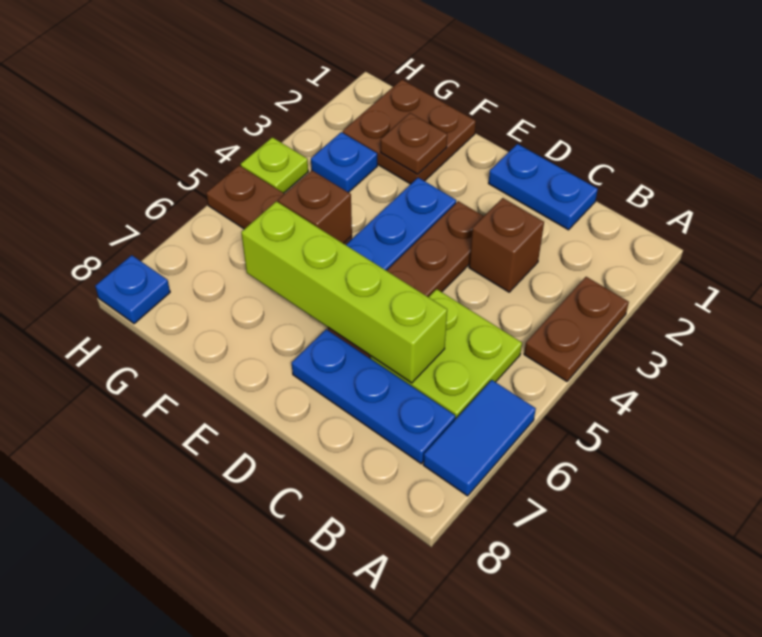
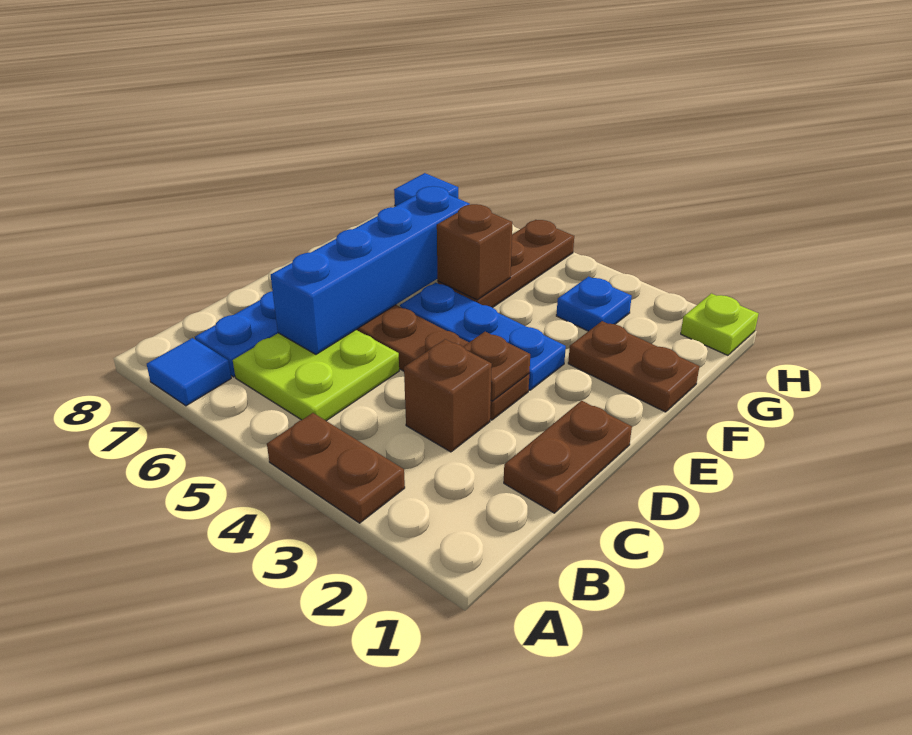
blue tile A6:A7 level 1 -> blue tile A7 level 1
blue plate C1:D1 level 1 -> brown plate C1:D1 level 1
lime brick C6:F6 level 2 -> blue brick C6:F6 level 2
brown plate F1:G2 level 1 -> brown plate F1:F2 level 1
brown plate F2 level 2 -> brown plate D3 level 2
lime plate H4 level 1 -> lime plate H1 level 1
blue plate H8 level 1 -> blue tile H8 level 1

